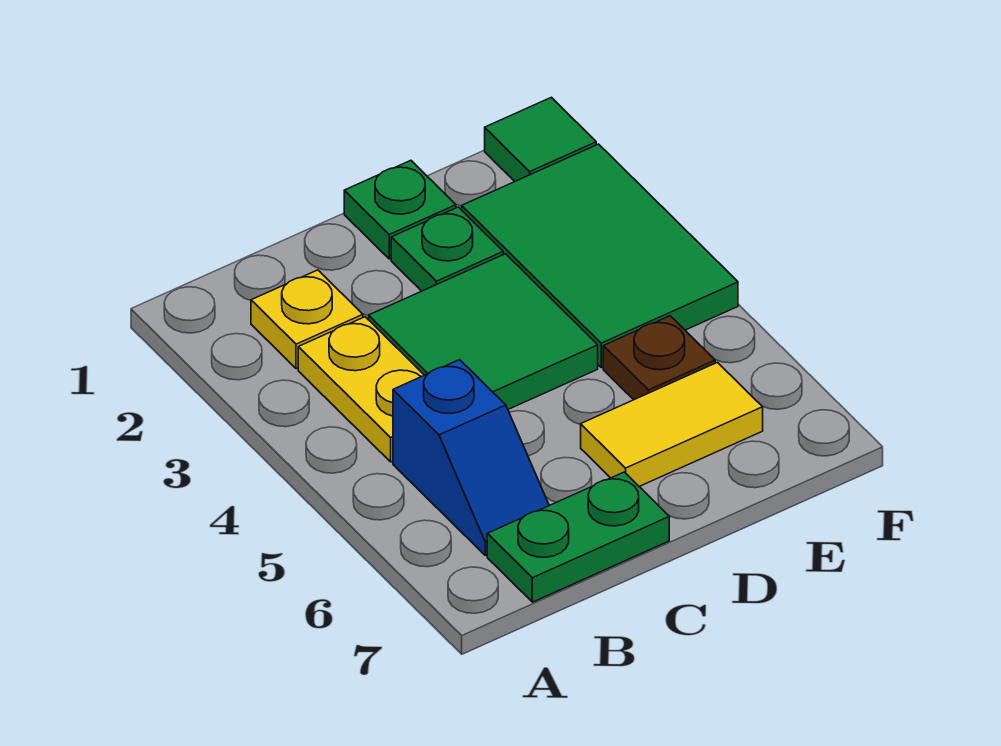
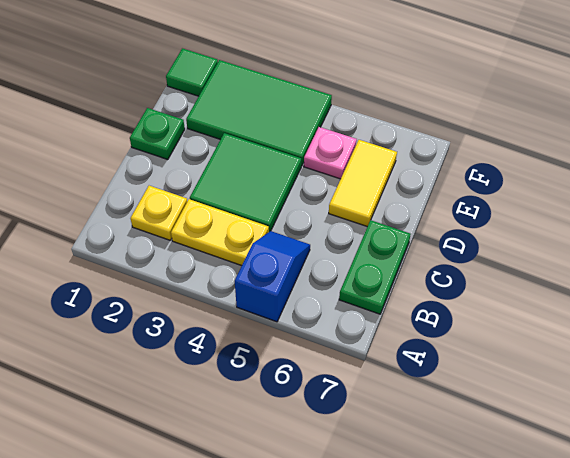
blue slope B5:B6 level 1 top 5 -> blue slope A5:B5 level 1 top A
green plate D2 level 1 -> none
brown plate E5 level 1 -> pink plate E5 level 1

